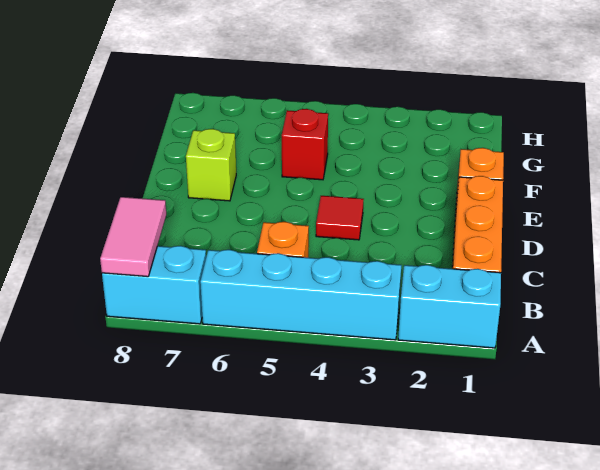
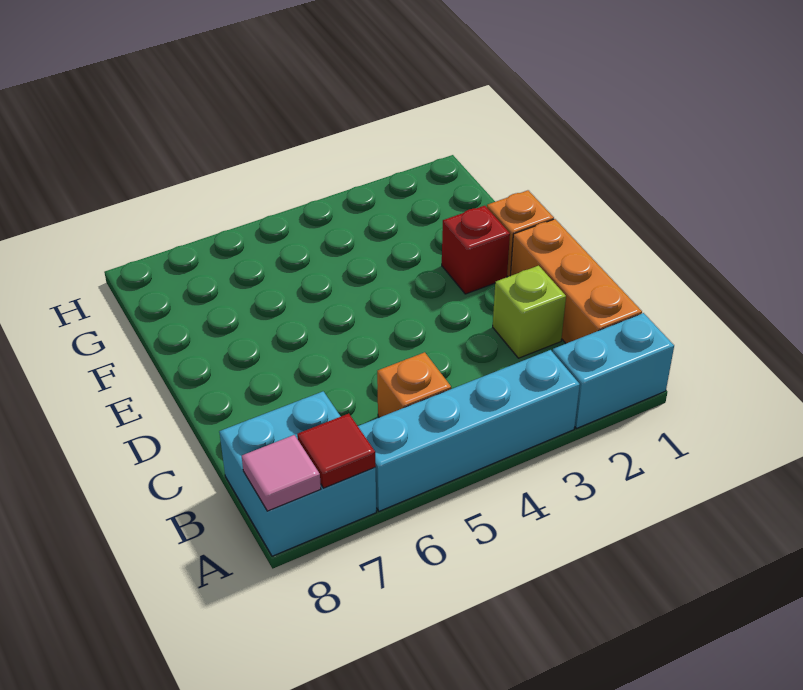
cyan brick A7:A8 level 1 -> cyan brick A7:B8 level 1
pink tile A8:B8 level 2 -> pink tile A8 level 2
red tile D4 level 1 -> red tile A7 level 2
lime brick E7 level 1 -> lime brick C2 level 1
red brick F5 level 1 -> red brick E2 level 1

